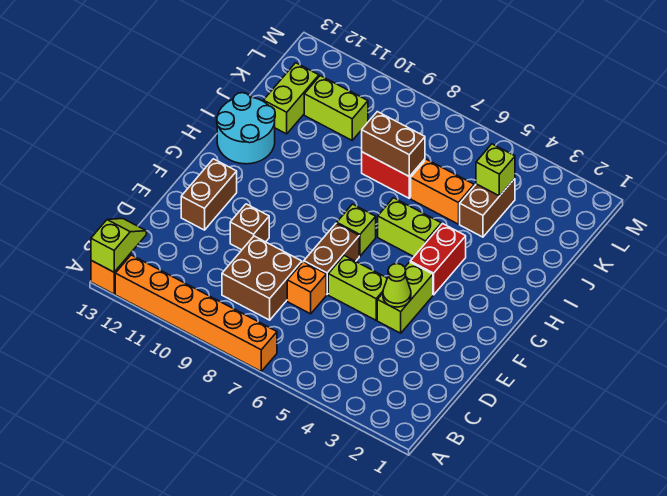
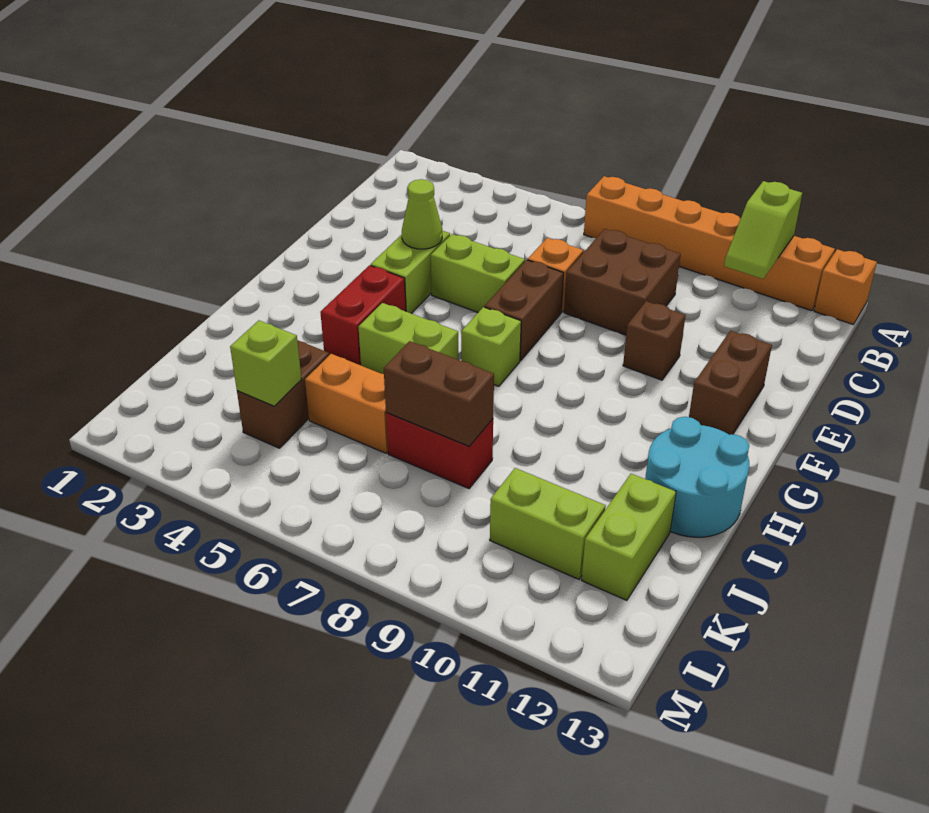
lime slope A13:B13 level 2 top A -> lime slope A11:B11 level 2 top A

